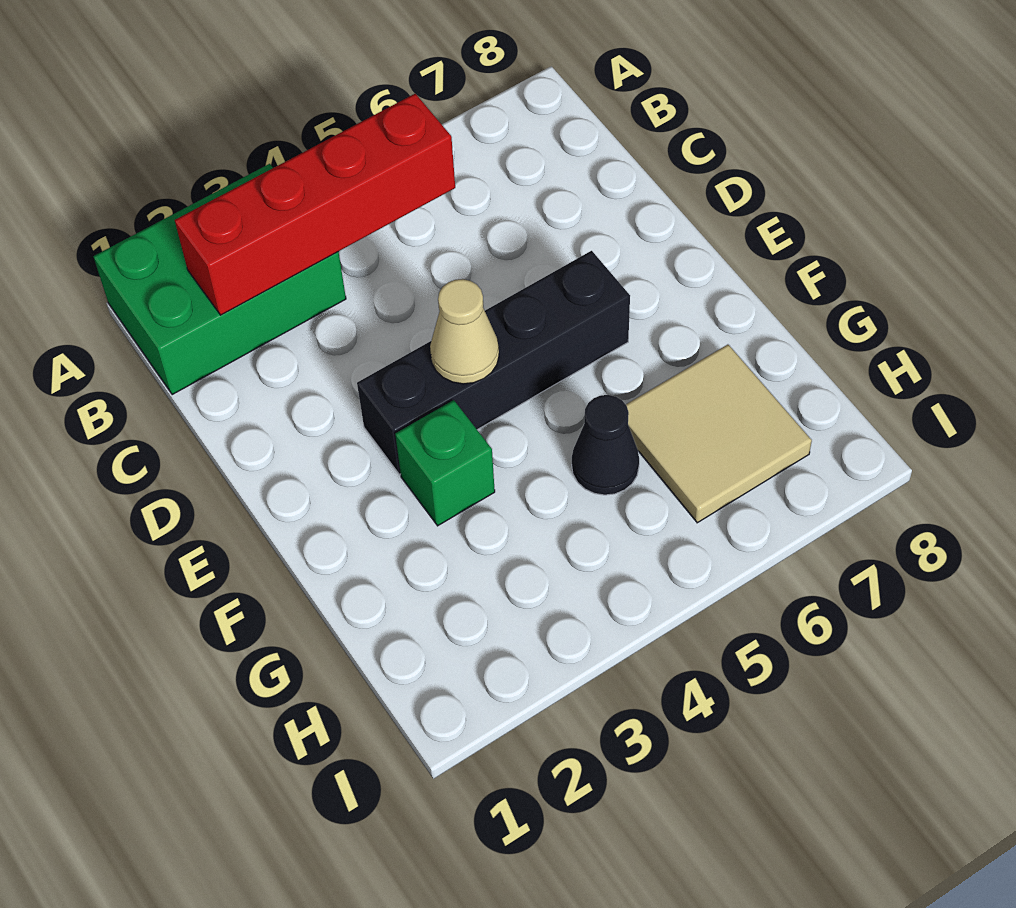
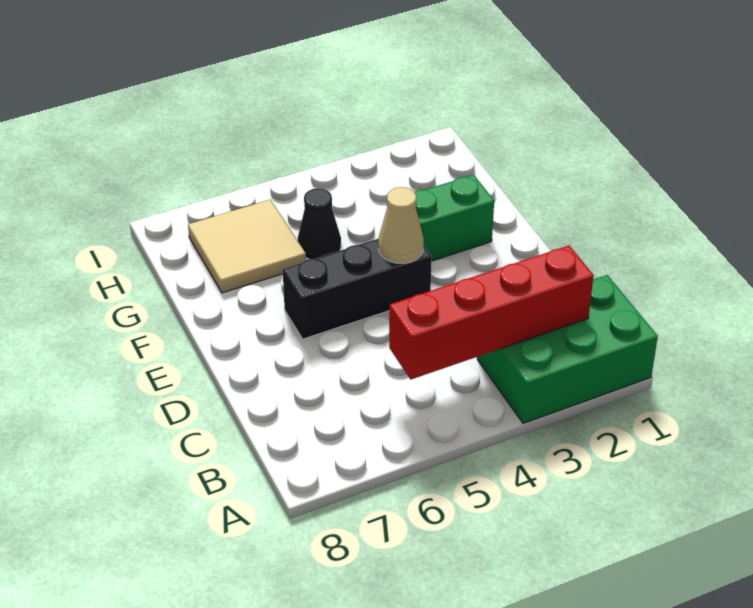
black brick E3:E6 level 1 -> black brick E4:E6 level 1
green brick F3 level 1 -> green brick F2:F3 level 1

